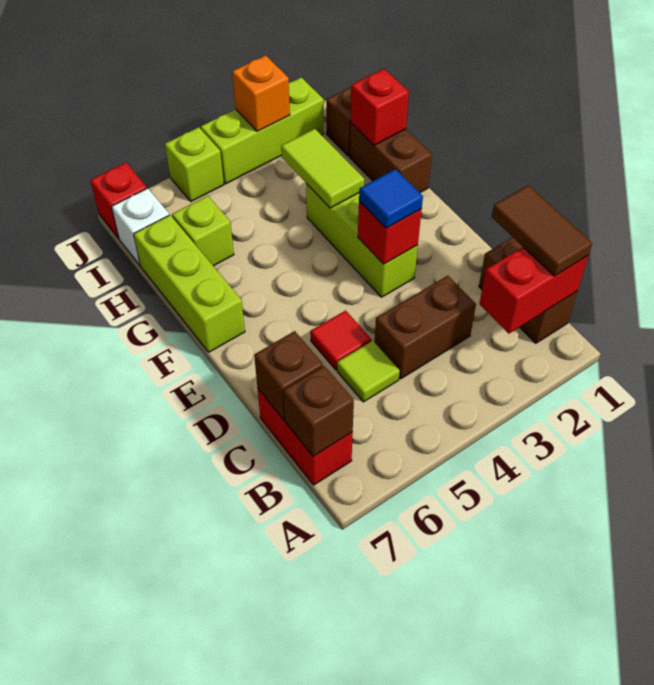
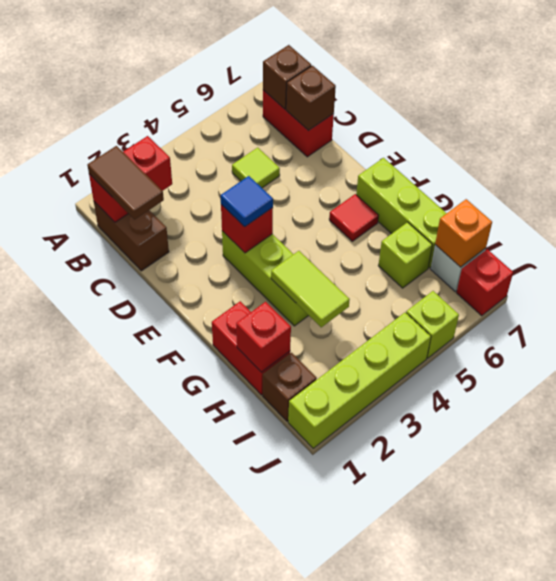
brown brick C3:C4 level 1 -> none
red tile D5 level 1 -> red tile F6 level 1
brown brick G1:H1 level 1 -> red brick G1:H1 level 1
lime brick J2:J4 level 1 -> lime brick J1:J4 level 1
orange brick J3 level 2 -> orange brick I7 level 2

